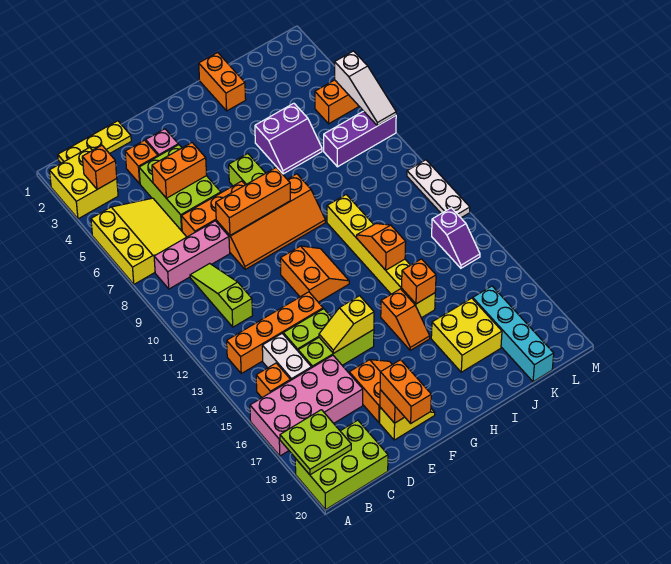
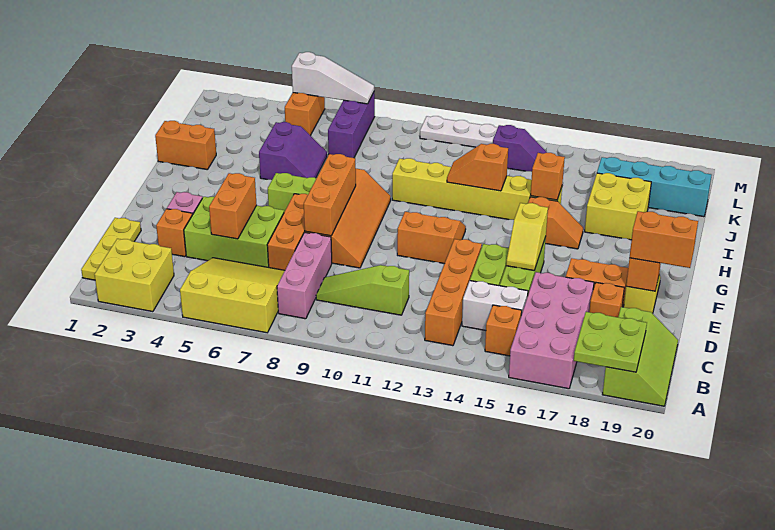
lime brick A19:C20 level 1 -> lime slope A19:C20 level 1 top 19
orange brick B3 level 2 -> orange brick D18 level 1

